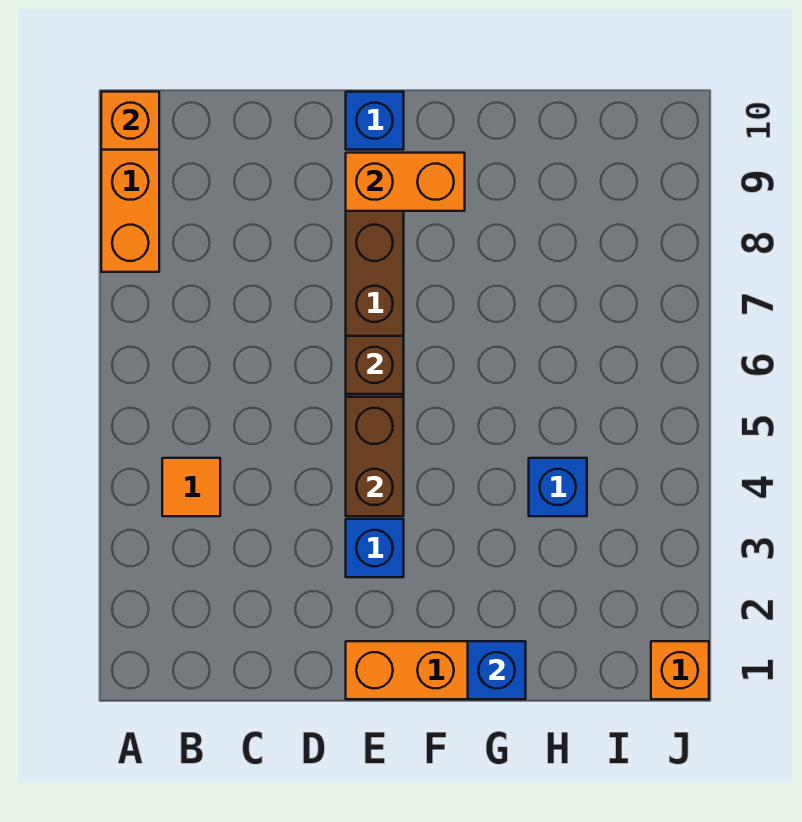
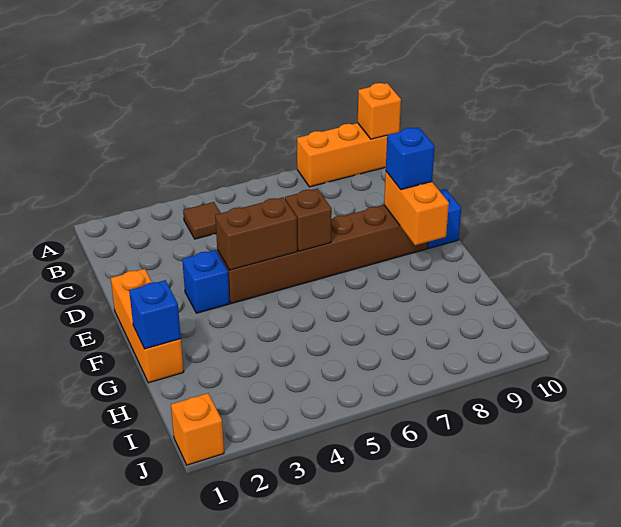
orange tile B4 level 1 -> brown tile B4 level 1
blue brick H4 level 1 -> blue brick E9 level 3

